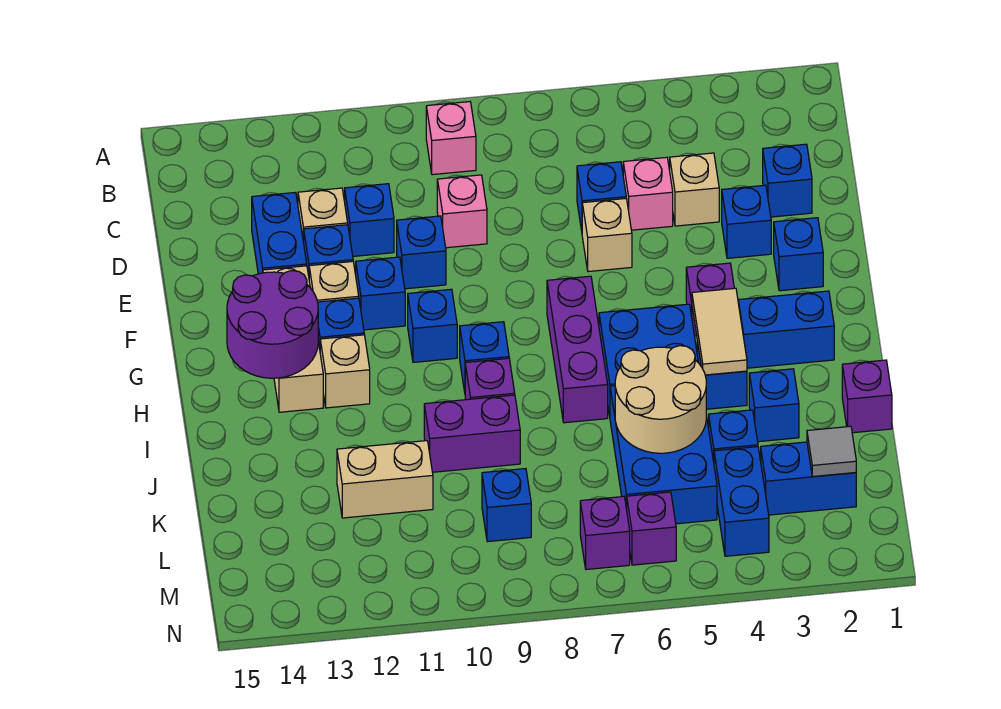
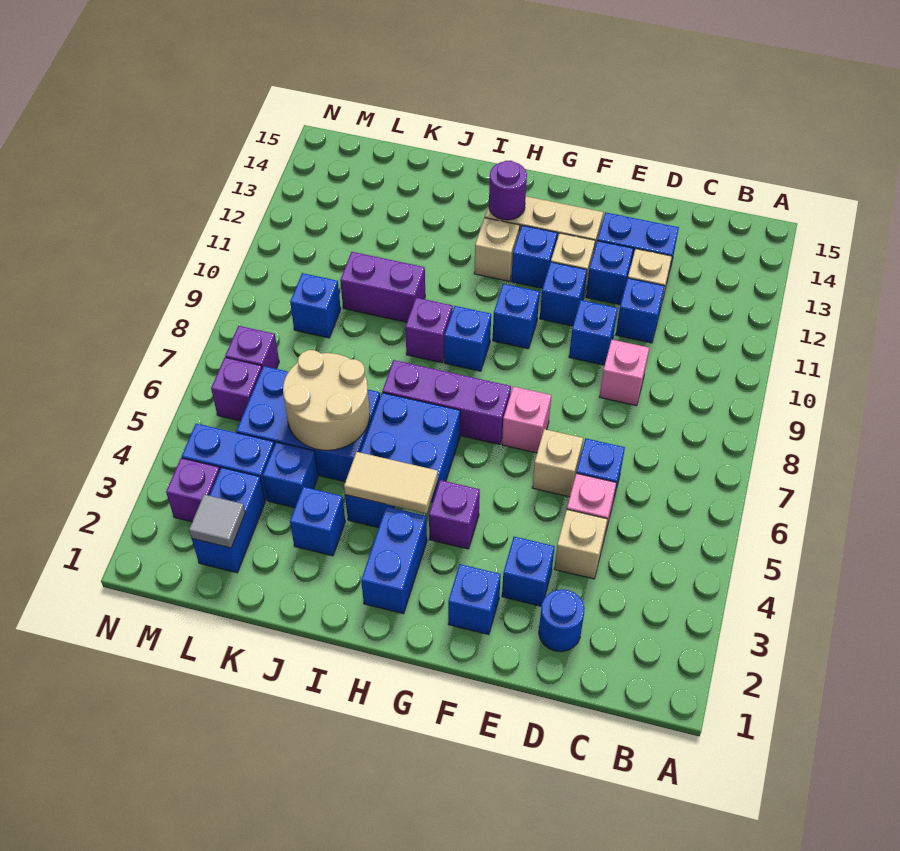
pink brick B9 level 1 -> pink brick F7 level 1
blue brick D2 level 1 -> blue round brick D2 level 1
purple round brick G13:H14 level 2 -> purple round brick H13 level 2
purple brick J1 level 1 -> purple brick M3 level 1
purple brick J9:J10 level 1 -> purple brick J10:K10 level 1
tan brick K11:K12 level 1 -> none

